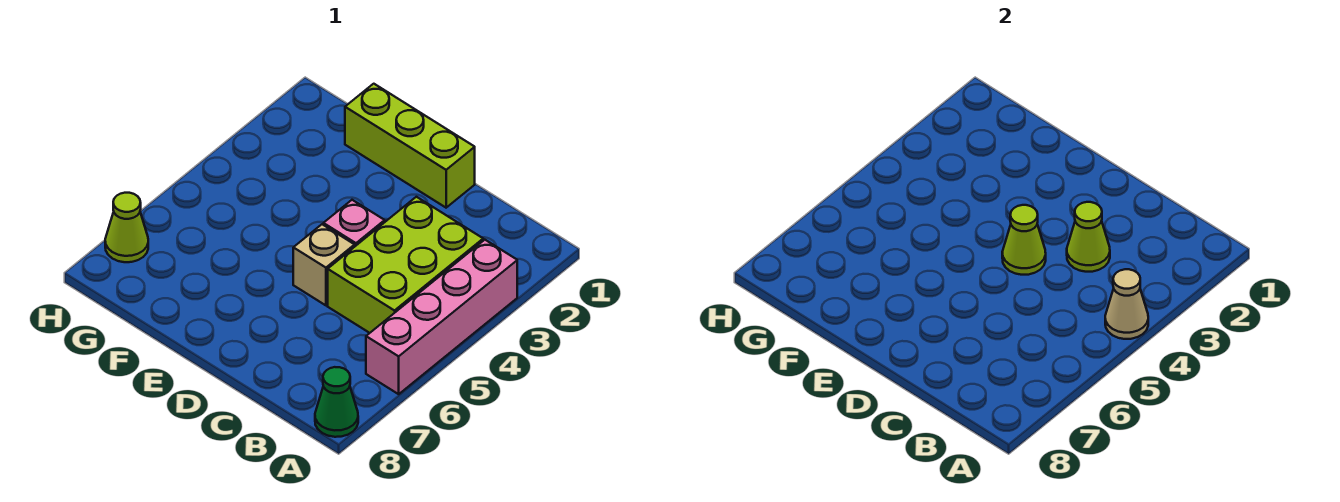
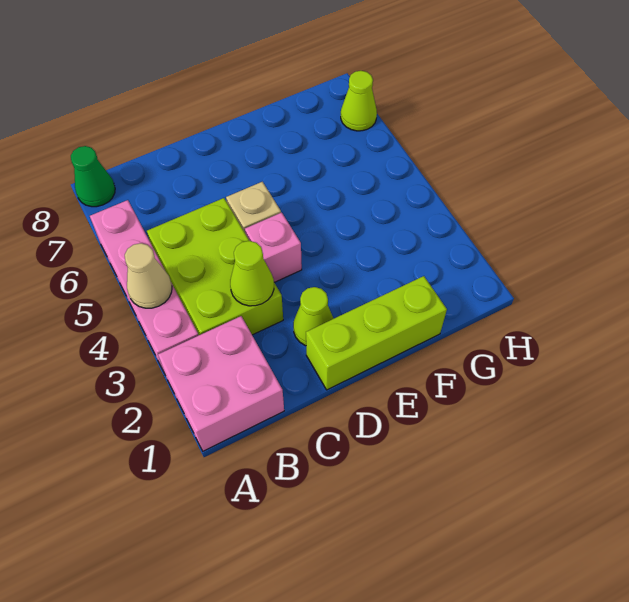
none -> pink brick A1:B2 level 1
lime cone D4 level 2 -> lime cone D2 level 1

